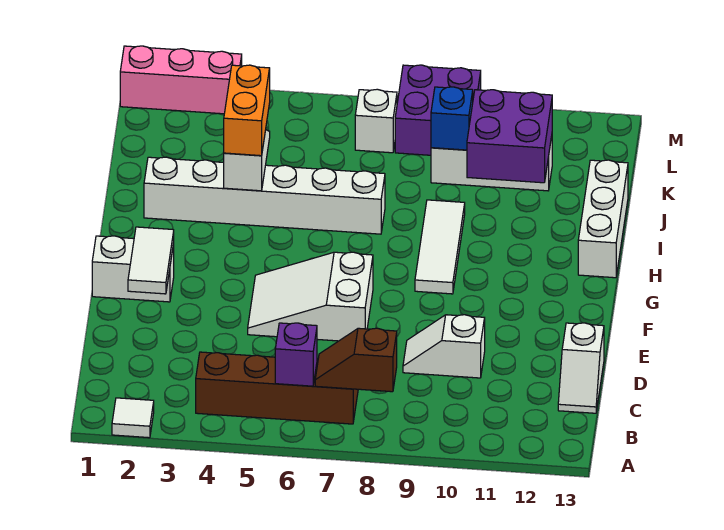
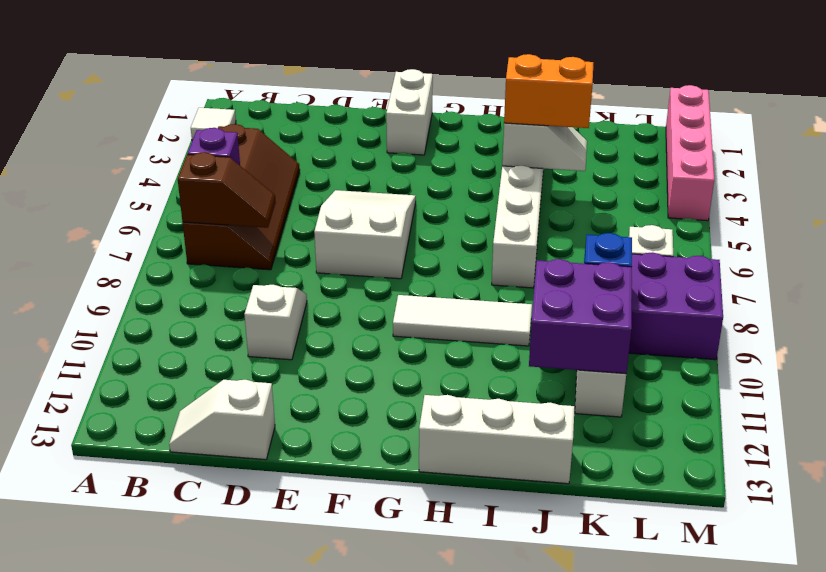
brown slope B7:B8 level 2 top 8 -> brown slope B7:C7 level 2 top B
white tile E2:F2 level 2 -> none
pink brick M1:M3 level 1 -> pink brick M1:M4 level 1

